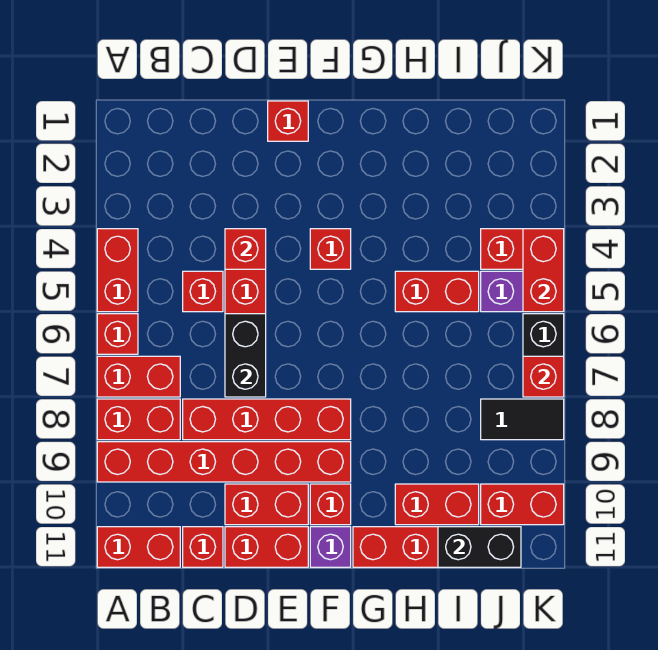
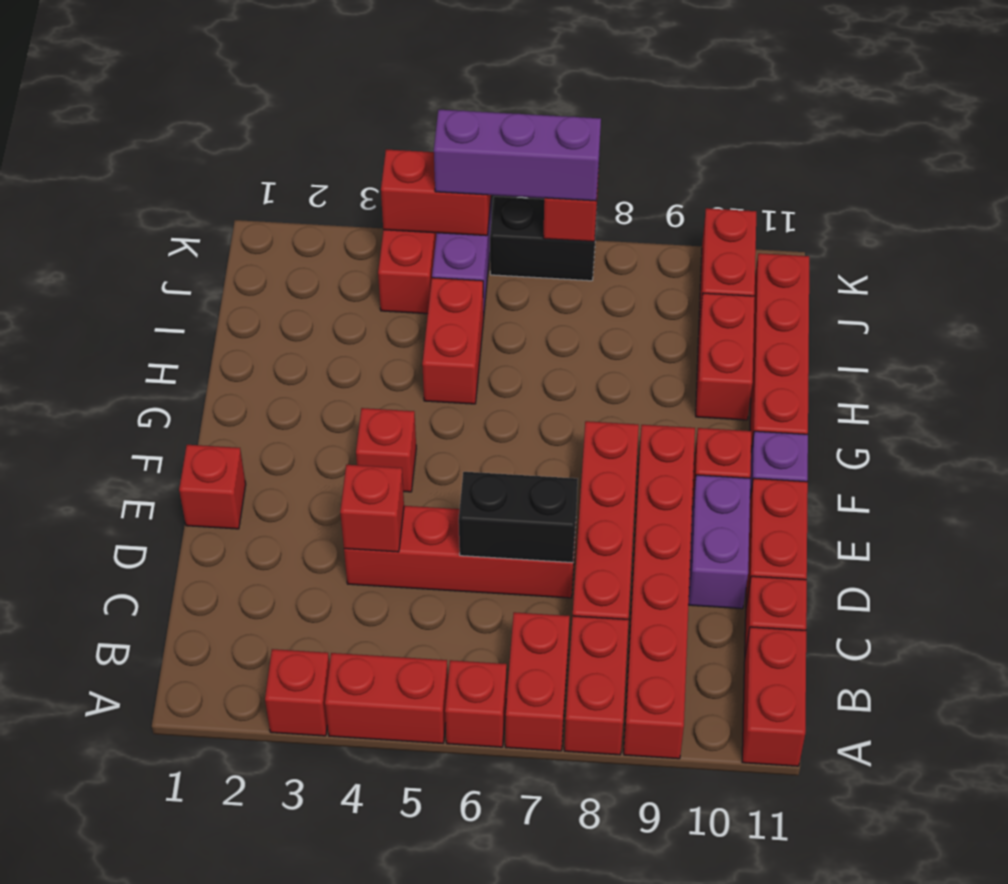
red brick C5 level 1 -> red brick A3 level 1
red brick D10:E10 level 1 -> purple brick D10:E10 level 1
black brick I11:J11 level 2 -> none
black tile J8:K8 level 1 -> none
none -> purple brick K5:K7 level 3

